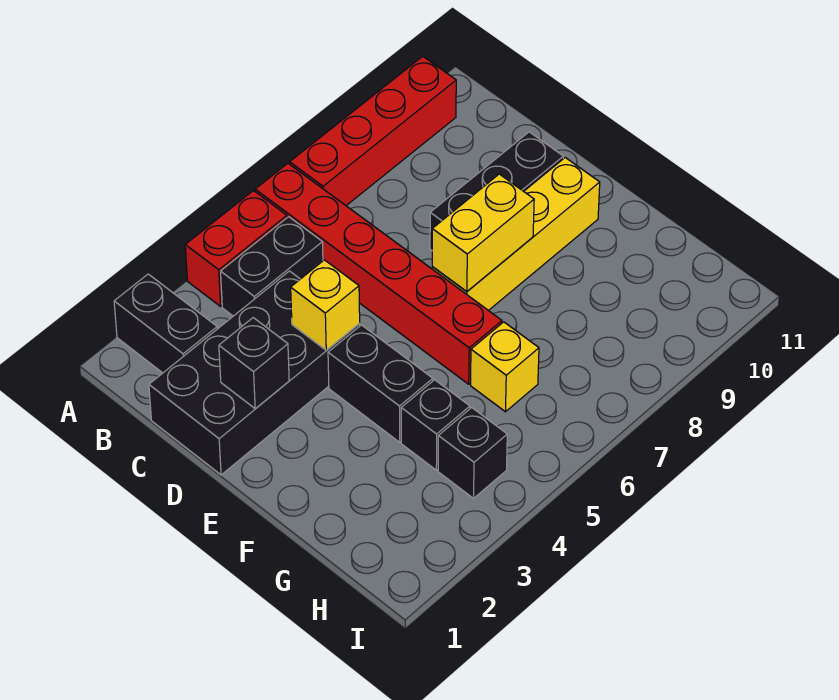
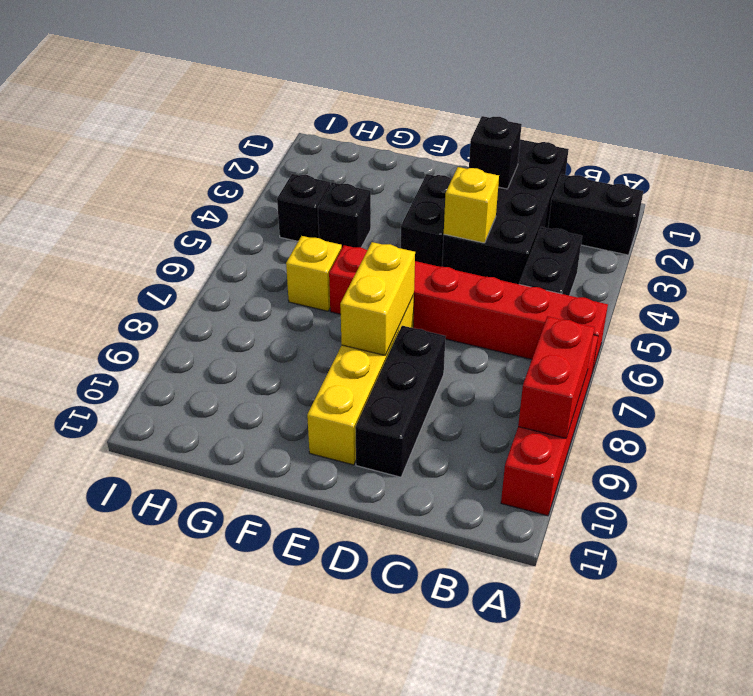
red brick A4:A5 level 1 -> red brick A8:A9 level 2
black brick E4:F4 level 1 -> black brick E3:E4 level 1

